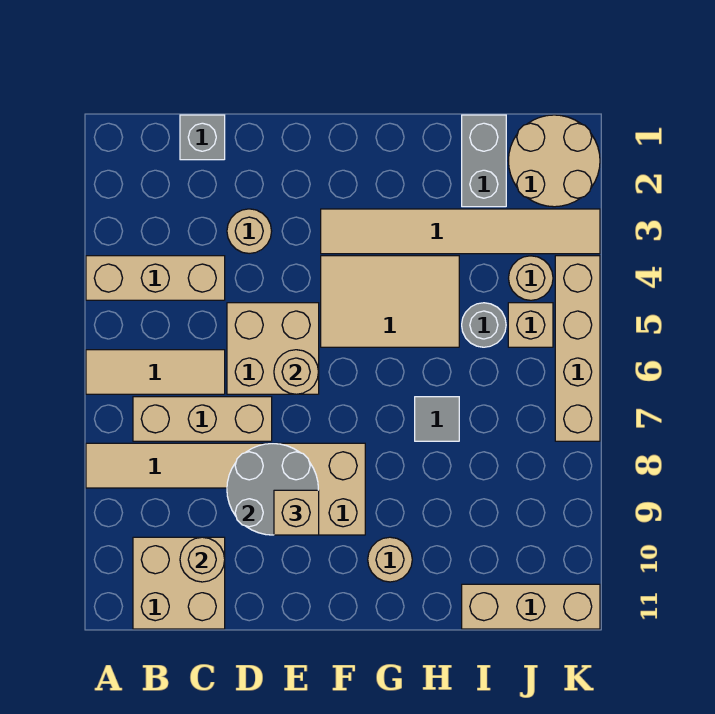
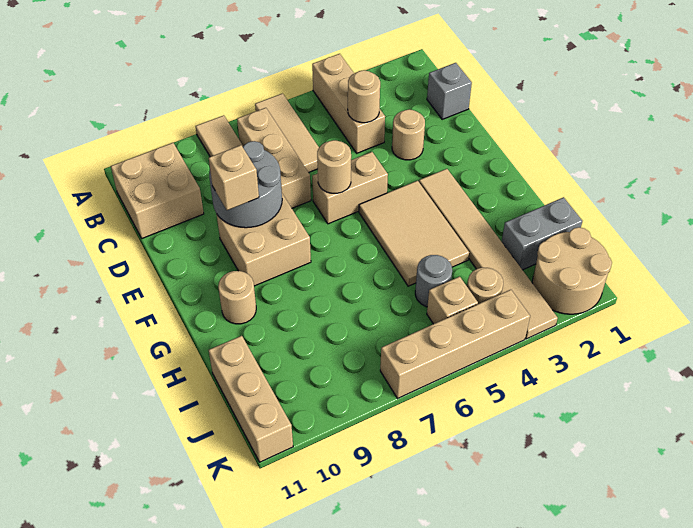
tan round brick C10 level 2 -> tan round brick C4 level 2
tan brick D5:E6 level 1 -> tan brick E5:E6 level 1
grey tile H7 level 1 -> none

